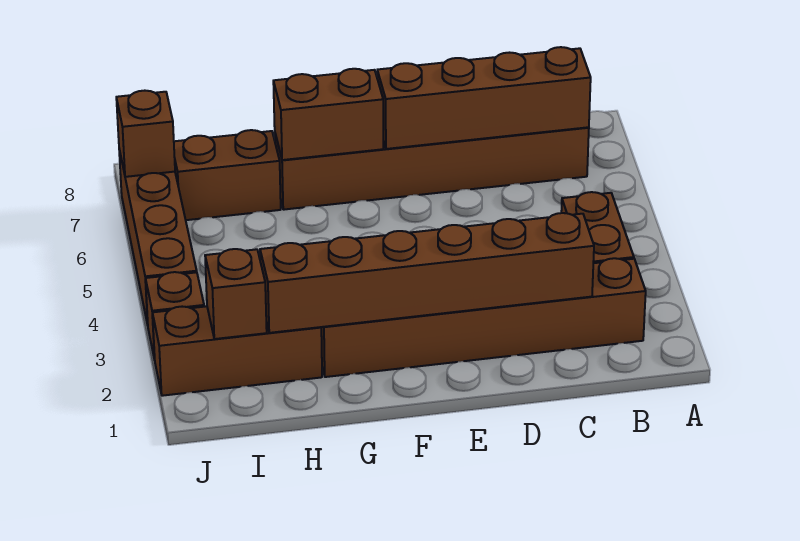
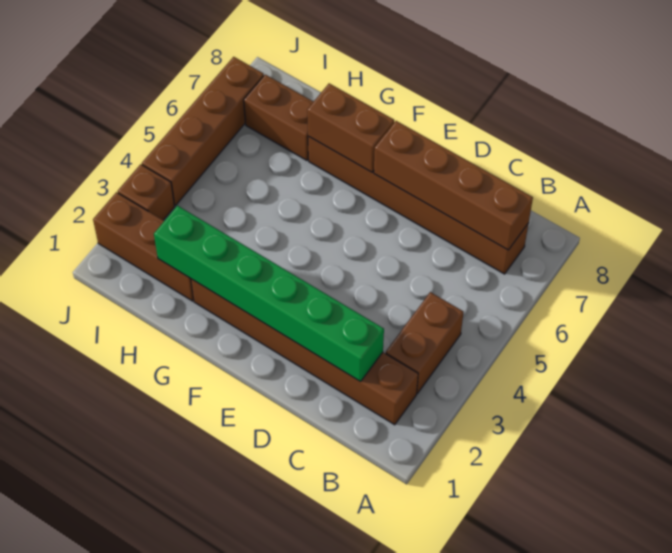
brown brick C2:H2 level 2 -> green brick C2:H2 level 2
brown brick I2 level 2 -> none
brown brick J7 level 2 -> none

